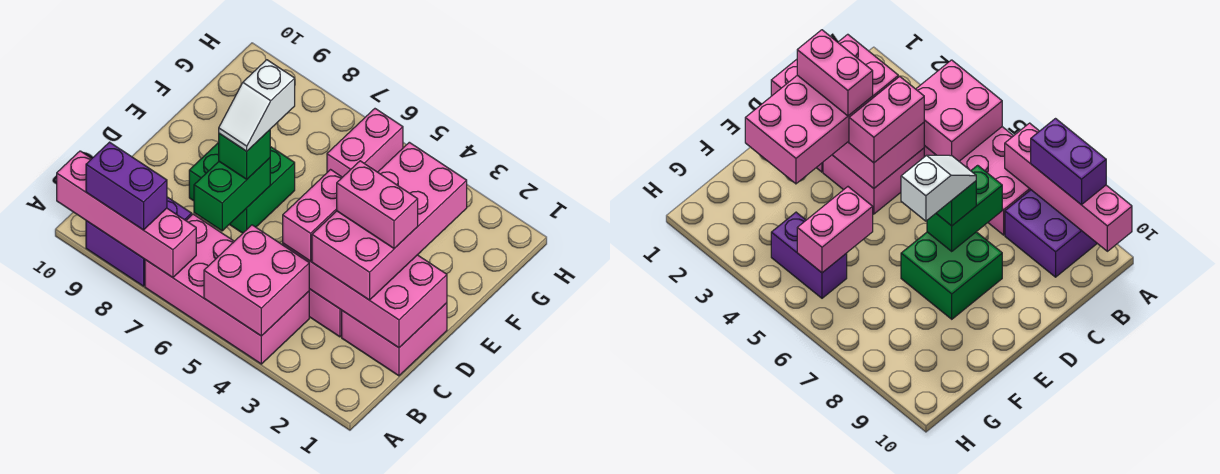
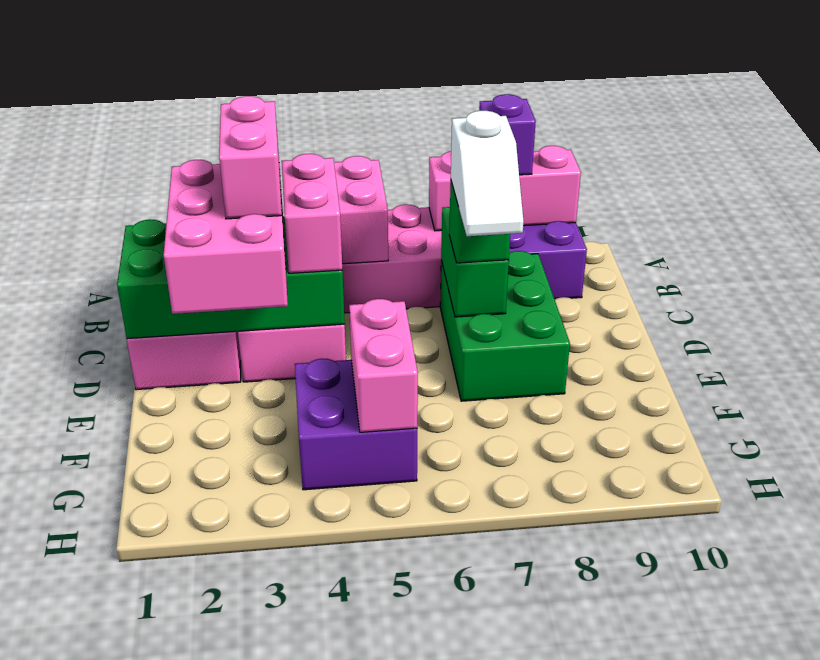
pink brick A7:A10 level 2 -> pink brick A7:A9 level 2
purple brick A8:A9 level 3 -> purple brick A8 level 3
pink brick C1:D4 level 2 -> green brick C1:D4 level 2
pink brick C2:F3 level 3 -> pink brick C2:E3 level 3
pink brick D2:D3 level 4 -> pink brick C3:D3 level 4
green brick D7:E8 level 1 -> green brick C7:E8 level 1
white slope D7:E7 level 4 top E -> white slope D7:E7 level 4 top D
purple brick G4:G5 level 1 -> purple brick F4:G5 level 1

